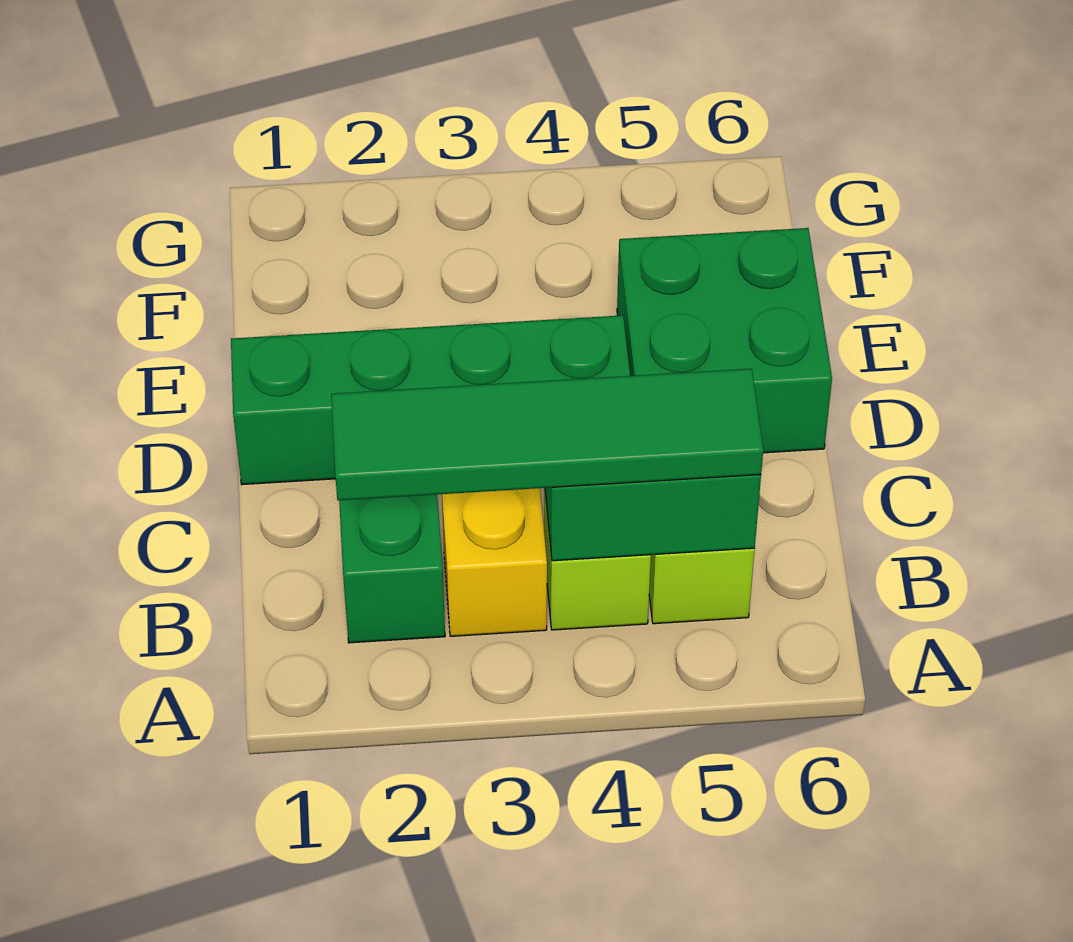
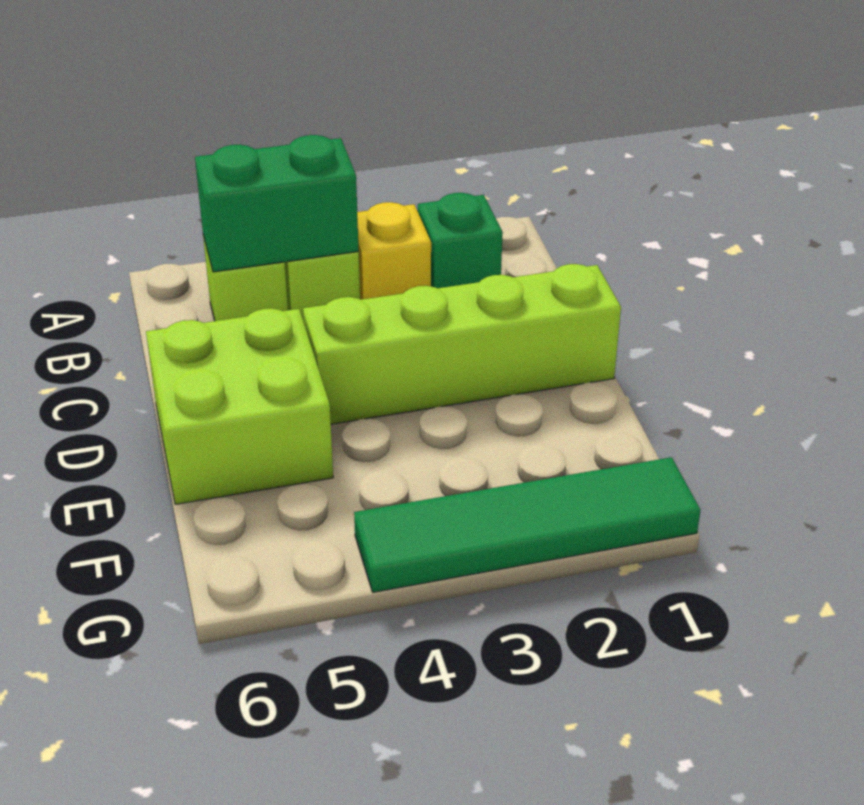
green tile B2:B5 level 3 -> green tile G1:G4 level 1
green brick D1:D4 level 1 -> lime brick D1:D4 level 1
green brick D5:E6 level 1 -> lime brick D5:E6 level 1

